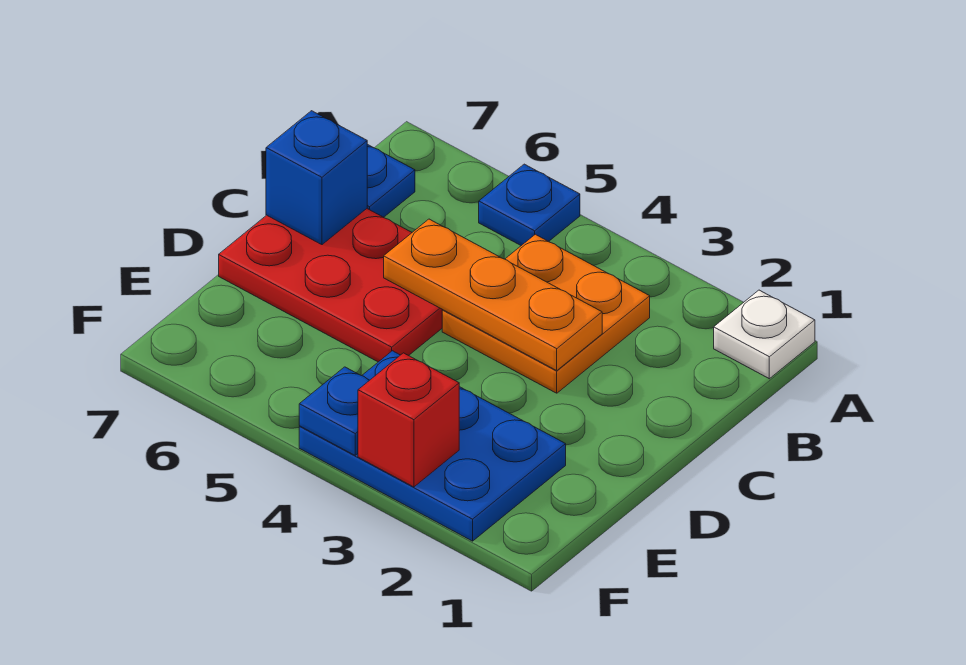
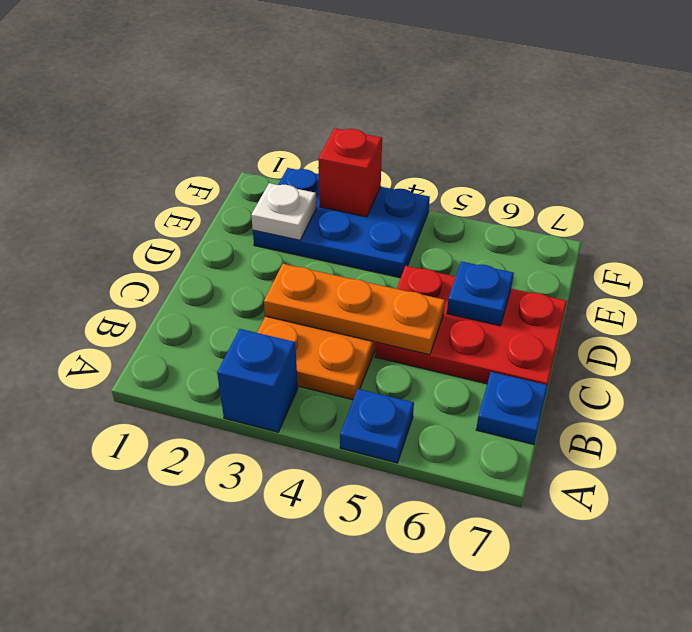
white plate A1 level 1 -> white plate E2 level 2
blue brick C7 level 2 -> blue brick A3 level 1
blue plate F4 level 2 -> blue plate D6 level 2

